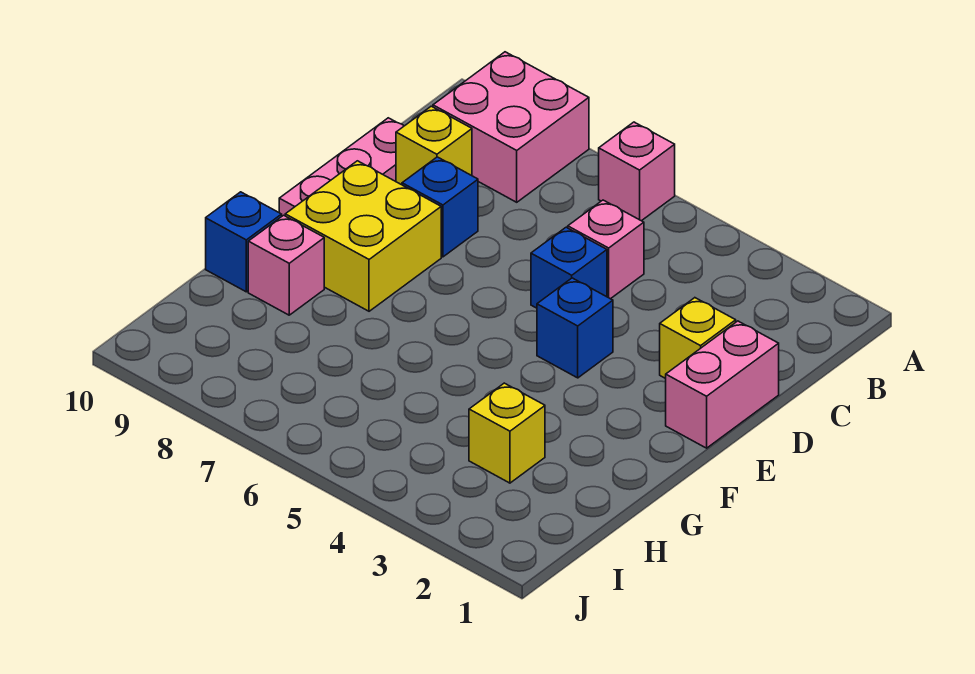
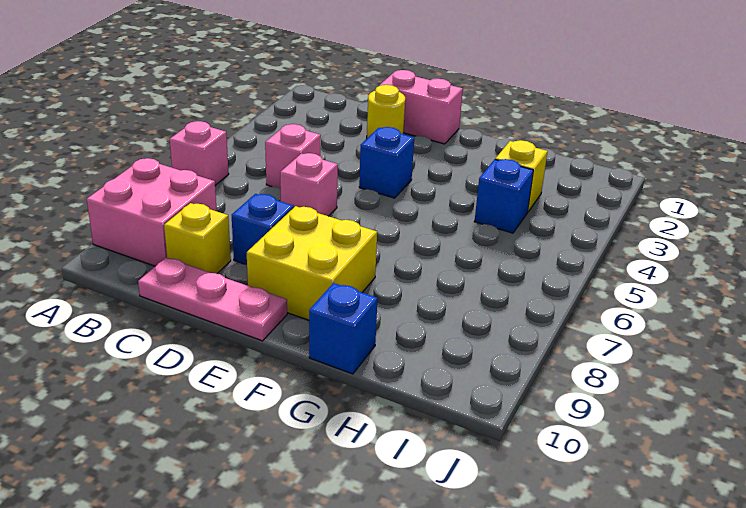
yellow brick D2 level 1 -> yellow round brick D2 level 1
blue brick D5 level 1 -> blue brick H4 level 1
pink brick G9 level 1 -> pink brick D6 level 1

